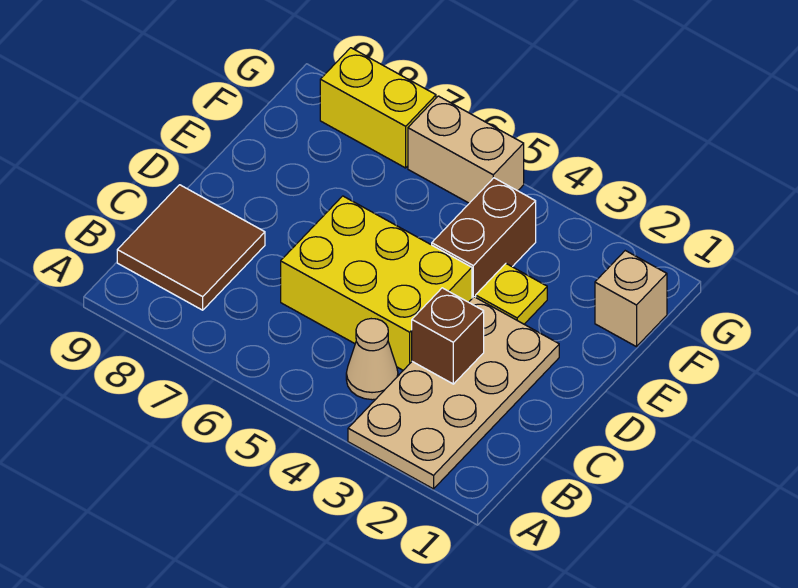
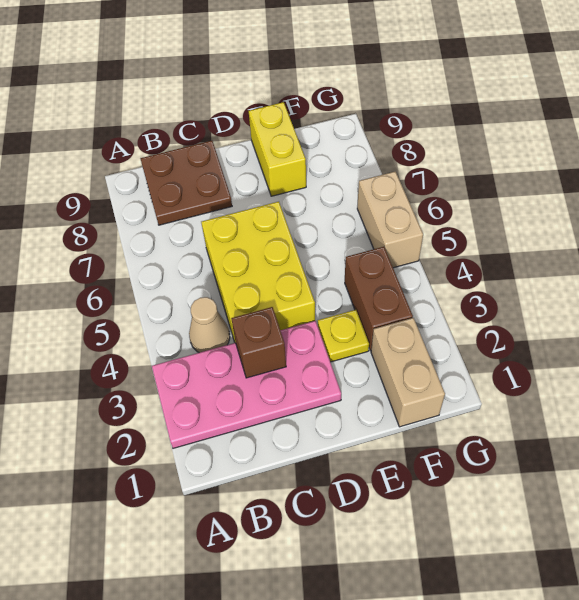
tan plate A2:D3 level 1 -> pink plate A2:D3 level 1
brown tile B8:C9 level 1 -> brown plate B8:C9 level 1
brown brick E4:F4 level 1 -> brown brick F3:F4 level 1
tan brick F1 level 1 -> tan brick F1:F2 level 1
yellow brick G7:G8 level 1 -> yellow brick E8:E9 level 1

